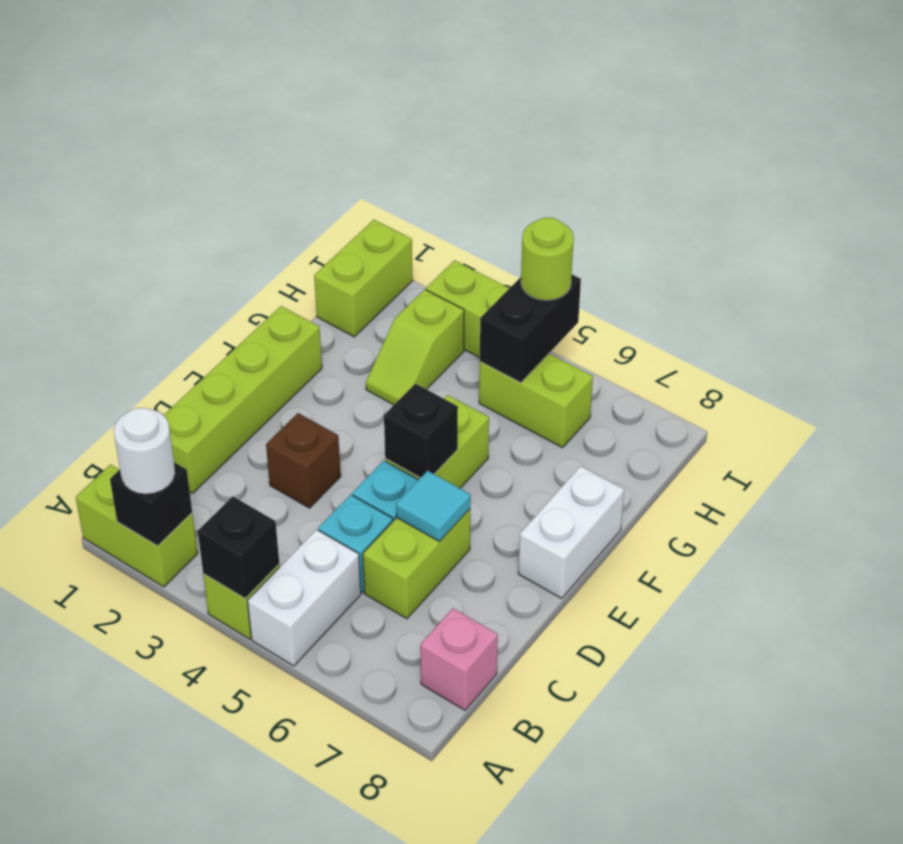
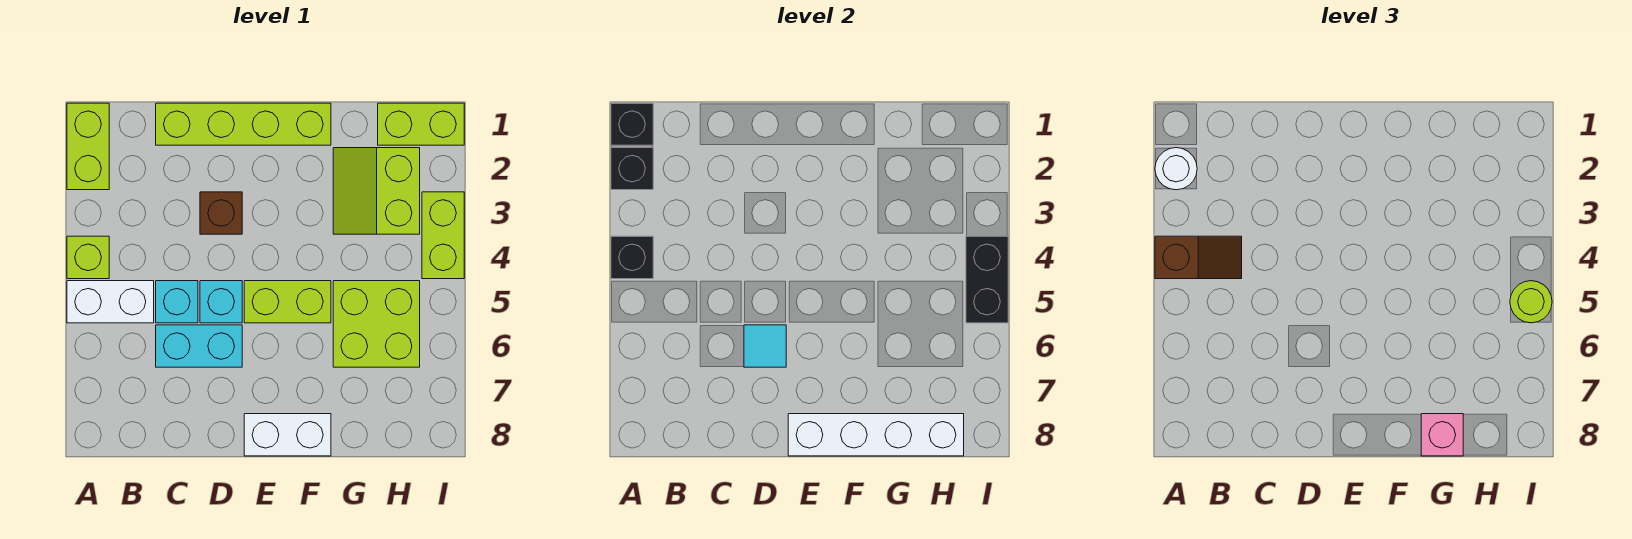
none -> brown slope A4:B4 level 3 top A
pink brick B8 level 1 -> pink brick G8 level 3
lime brick C6:D6 level 1 -> cyan brick C6:D6 level 1
black brick E5 level 2 -> black brick A1 level 2
none -> white brick E8:H8 level 2
lime slope G3:H3 level 1 top H -> lime slope G2:H3 level 1 top H
lime brick H5:H6 level 1 -> lime brick G5:H6 level 1
black brick H5:I5 level 2 -> black brick I4:I5 level 2

